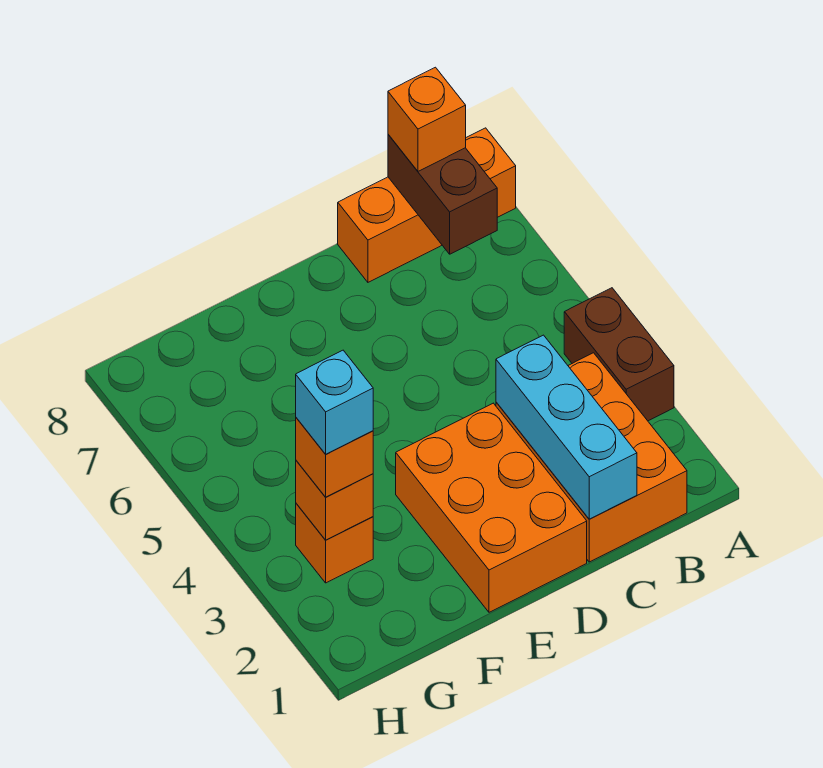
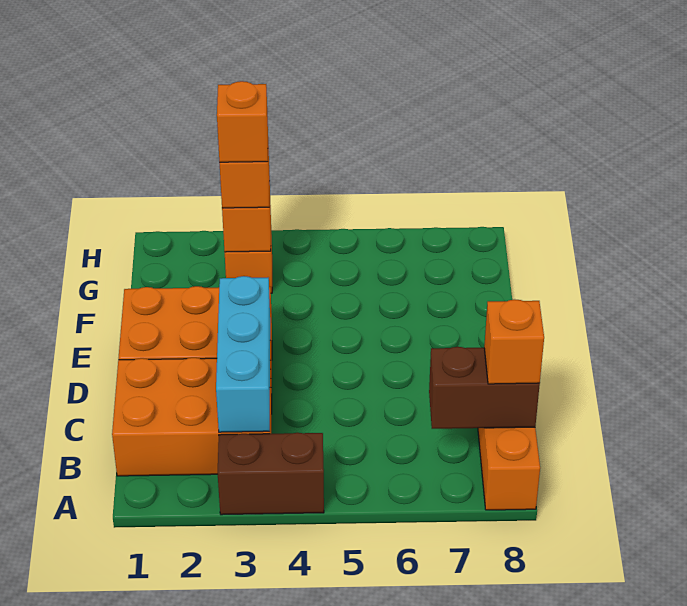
cyan brick C1:C3 level 2 -> cyan brick B3:D3 level 2
cyan brick G3 level 4 -> orange brick G3 level 4

